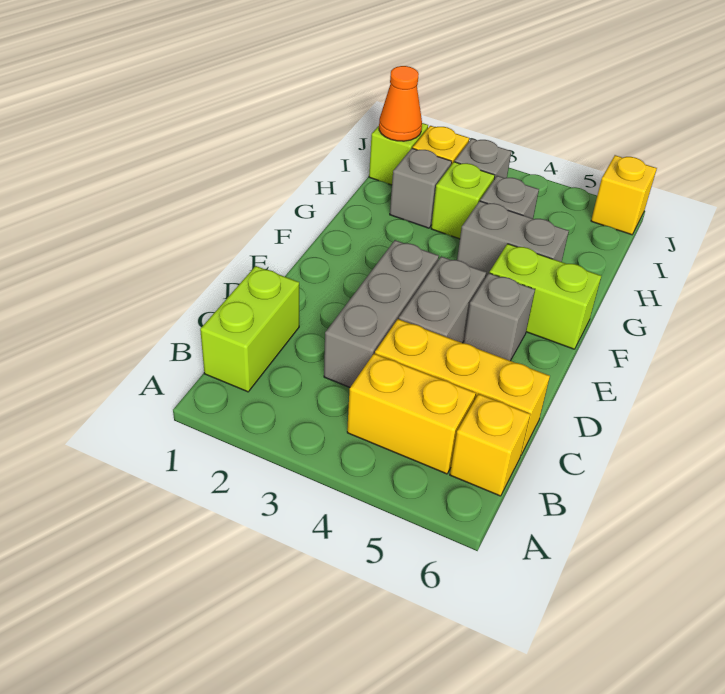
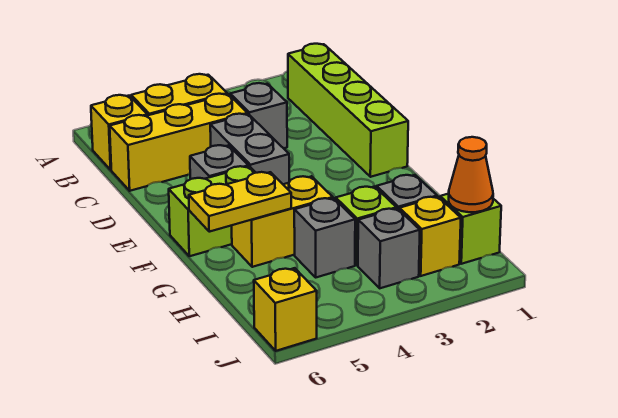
lime brick B1:C1 level 1 -> lime brick B1:E1 level 1
grey brick C3:E3 level 1 -> grey brick C3 level 1
grey brick G4:G5 level 1 -> yellow brick G4:G5 level 1
none -> yellow plate G5:G6 level 2

